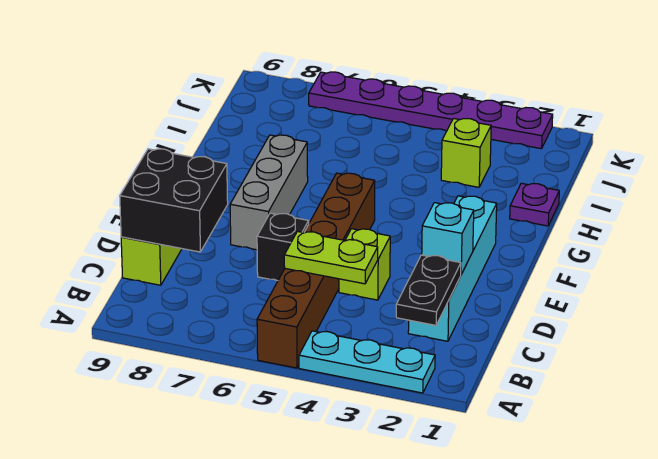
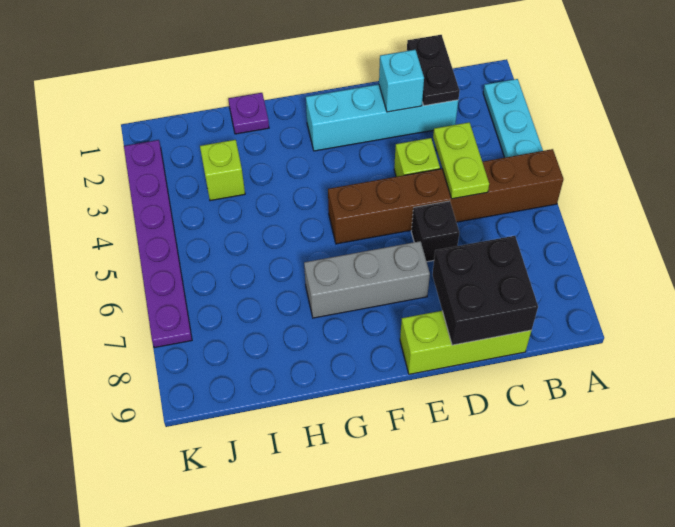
black plate B2:C2 level 2 -> black plate C1:C2 level 2

